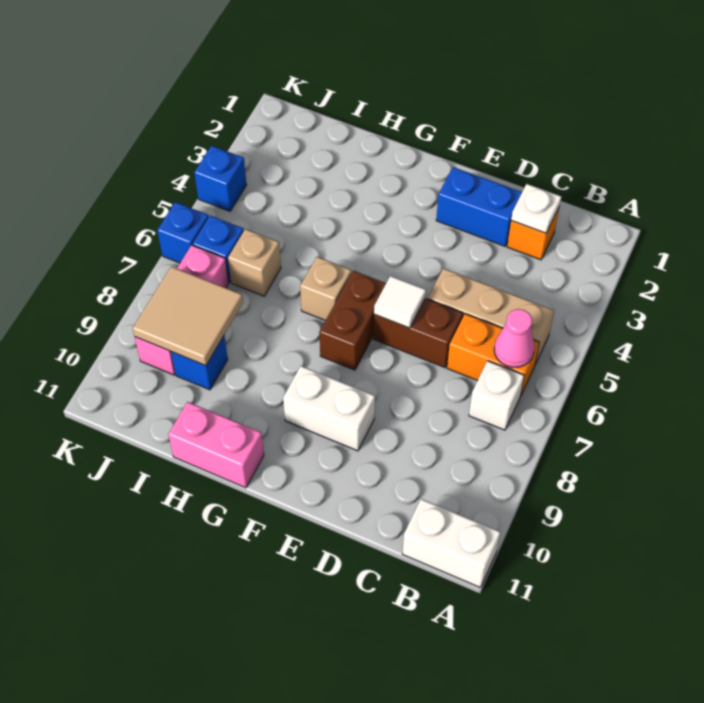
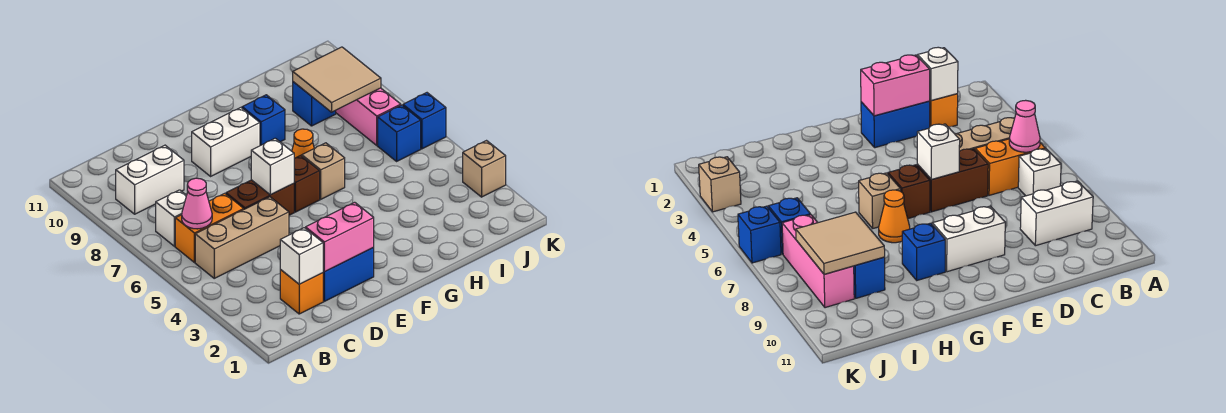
white brick A11:B11 level 1 -> white brick B9:C9 level 1
white plate C2 level 2 -> white brick C2 level 2
white tile E6 level 2 -> white brick E6 level 2
brown brick F6:F7 level 1 -> brown brick F6 level 1
none -> orange cone G7 level 1
pink brick G11:H11 level 1 -> pink brick D2:E2 level 2
tan brick I6 level 1 -> tan brick K3 level 1
blue brick K4 level 1 -> blue brick G9 level 1

